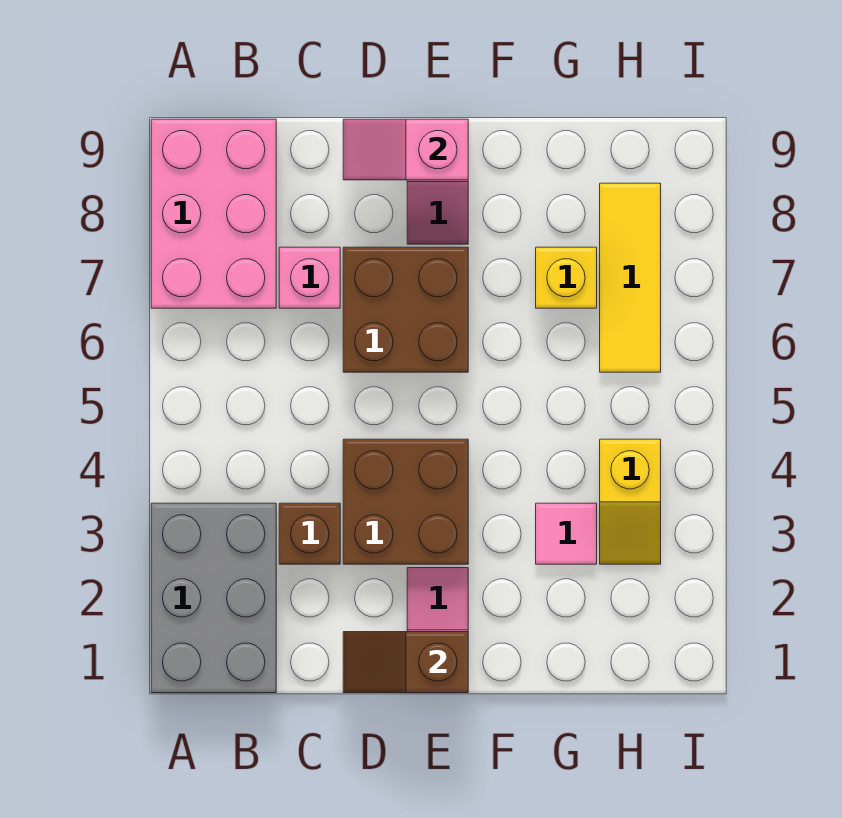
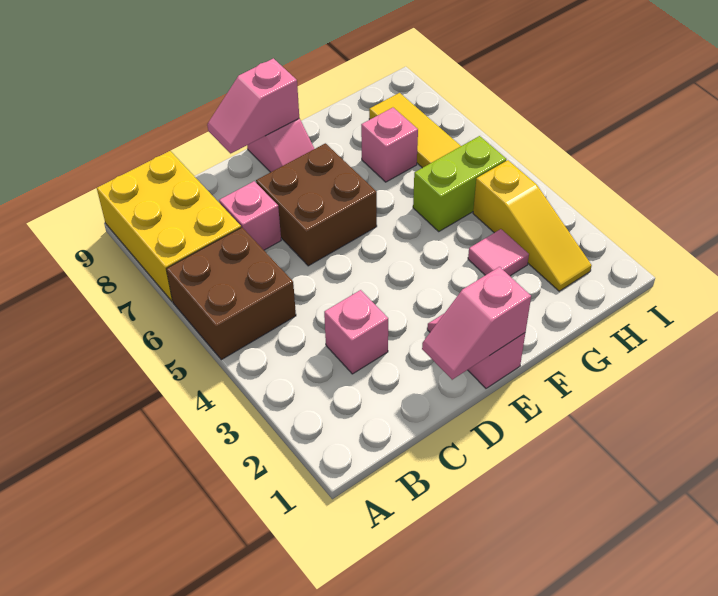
grey brick A1:B3 level 1 -> none
pink brick A7:B9 level 1 -> yellow brick A7:B9 level 1
brown brick C3 level 1 -> pink brick C3 level 1
brown slope D1:E1 level 2 top E -> pink slope D1:E1 level 2 top E
brown brick D3:E4 level 1 -> brown brick A5:B6 level 1
none -> lime brick G5:H5 level 1
yellow brick G7 level 1 -> pink brick G7 level 1
yellow slope H3:H4 level 1 top 4 -> yellow slope H2:H4 level 1 top 4

